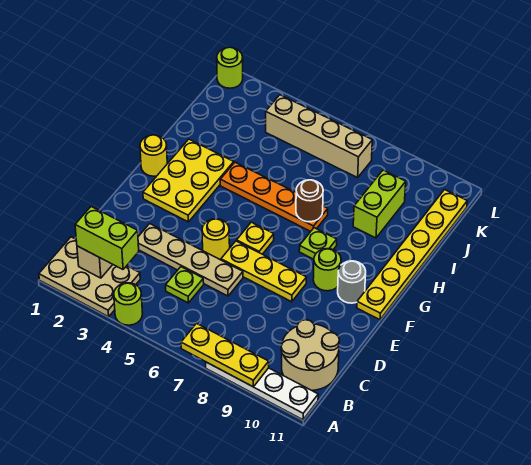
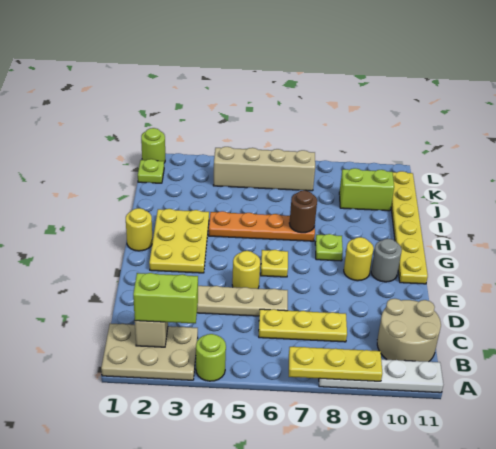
lime plate C5 level 1 -> lime plate K1 level 1
yellow plate E6:E8 level 1 -> yellow plate C6:C8 level 1
lime round brick F9 level 1 -> yellow round brick F9 level 1
lime brick I9:J9 level 1 -> lime brick J9:J10 level 1

